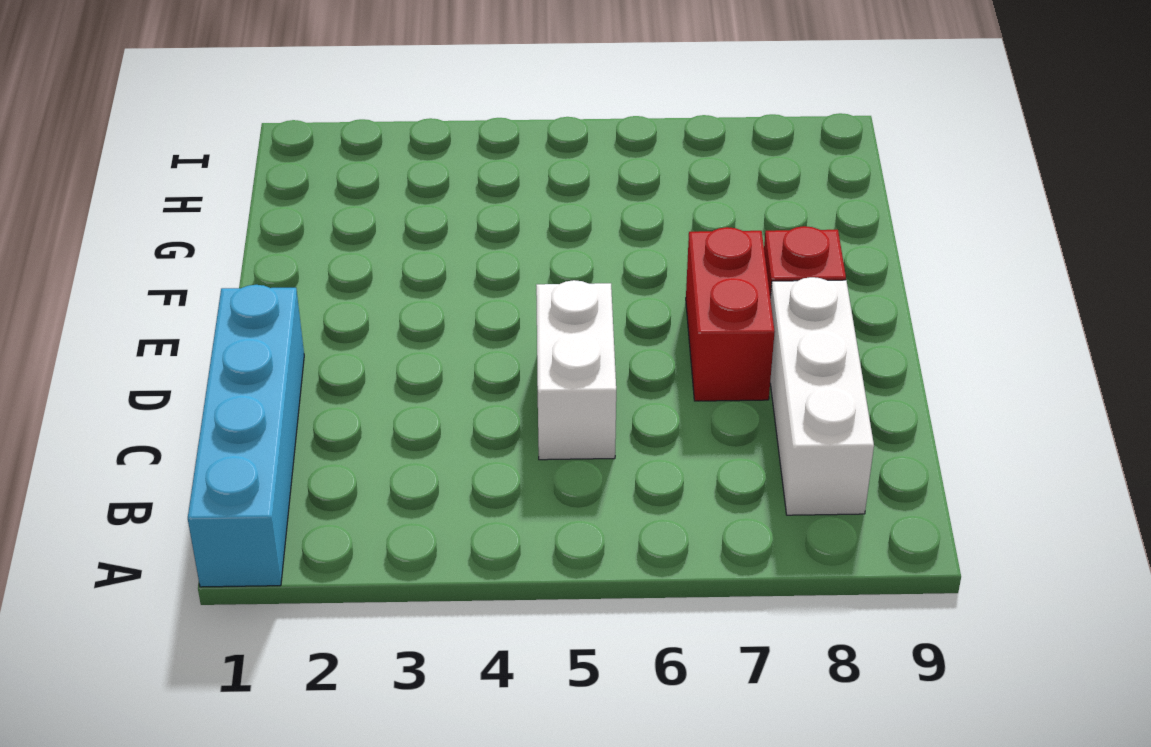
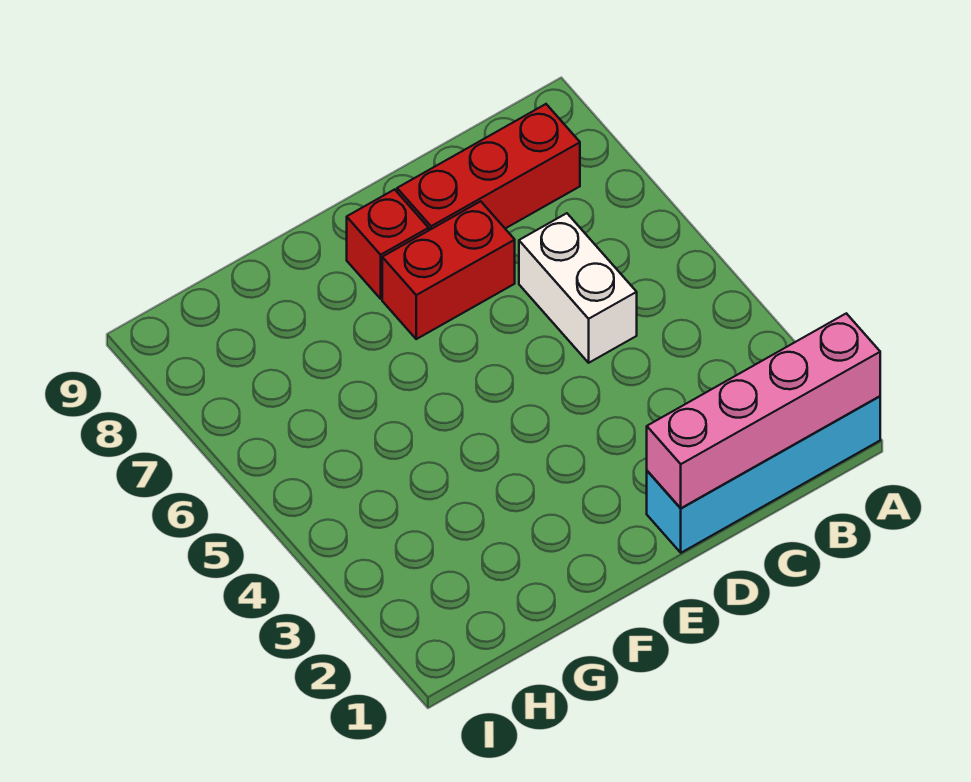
none -> pink brick A1:D1 level 2
white brick B8:D8 level 1 -> red brick B8:D8 level 1
white brick C5:D5 level 1 -> white brick C5:C6 level 1

